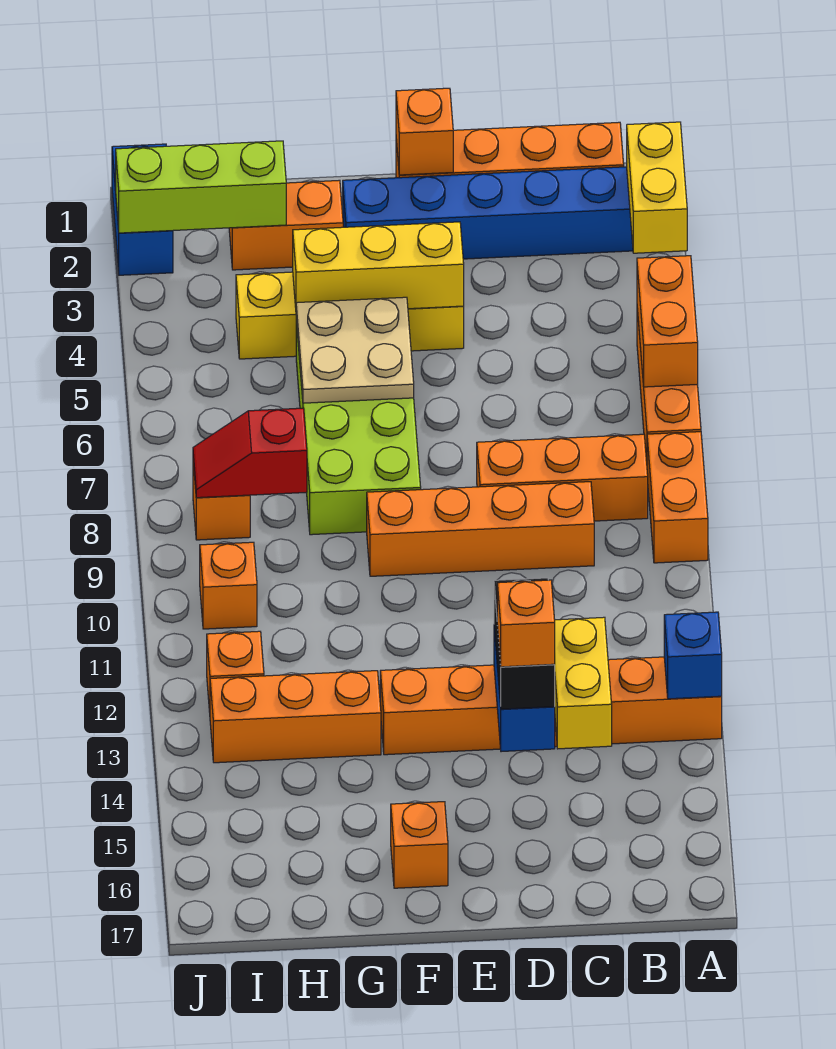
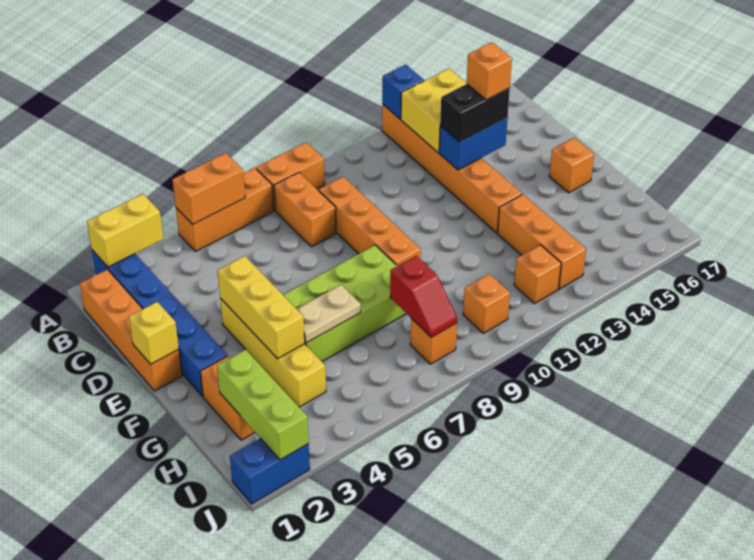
orange brick B8:D8 level 1 -> orange brick B8:C8 level 1
yellow brick C13:C14 level 2 -> yellow brick B13:C14 level 2
orange brick E1 level 2 -> yellow brick E1 level 2
tan plate F5:G6 level 2 -> tan plate G5:G6 level 2

